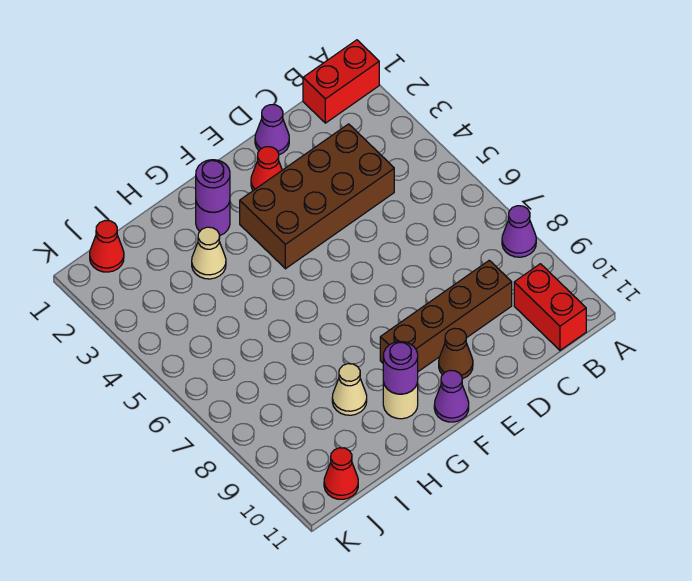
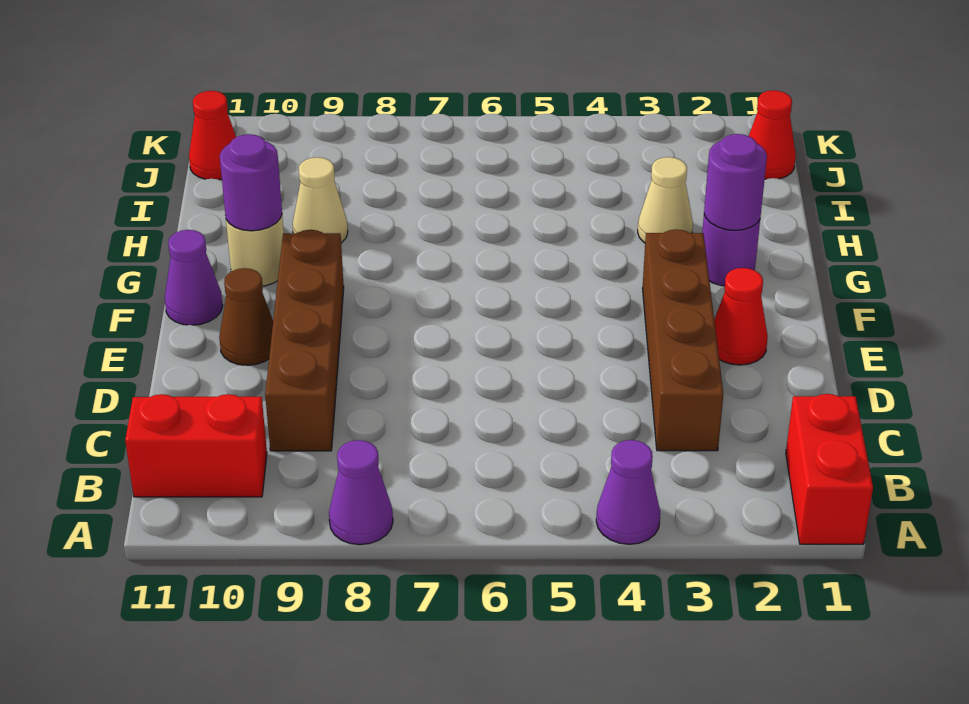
brown brick C3:F4 level 1 -> brown brick C3:F3 level 1
purple cone D1 level 1 -> purple cone A4 level 1

